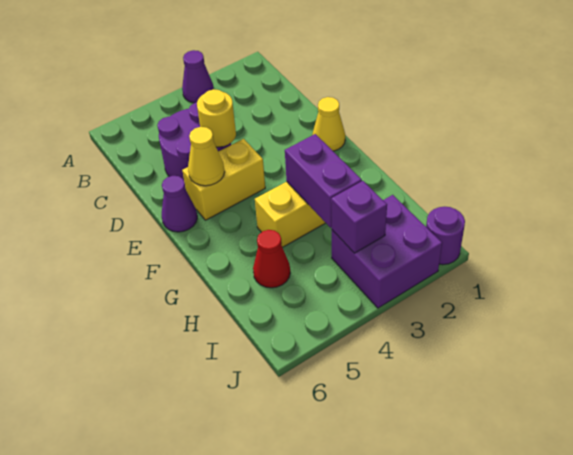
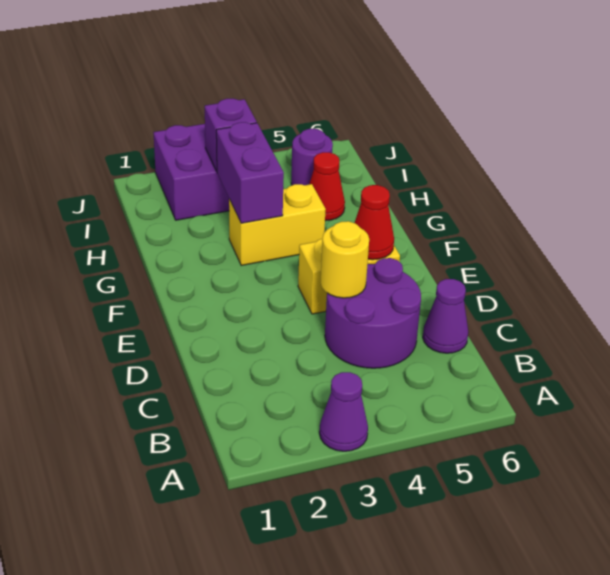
yellow cone E1 level 1 -> none
yellow cone E5 level 2 -> red cone E5 level 2
purple cone E6 level 1 -> purple cone C6 level 1
purple round brick J1 level 1 -> purple round brick I5 level 1

